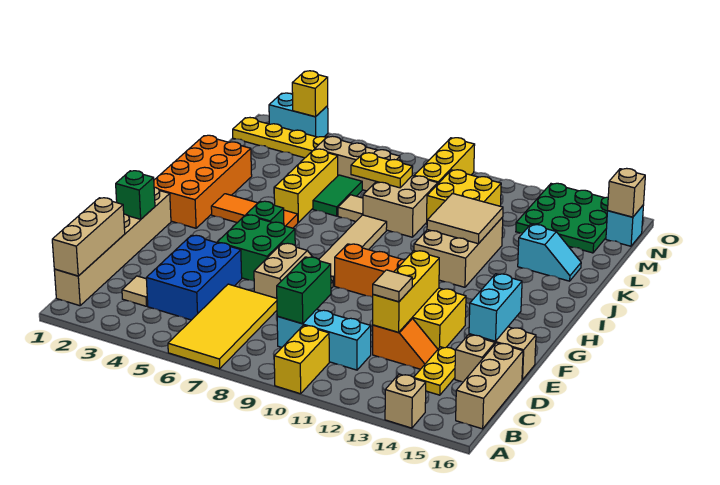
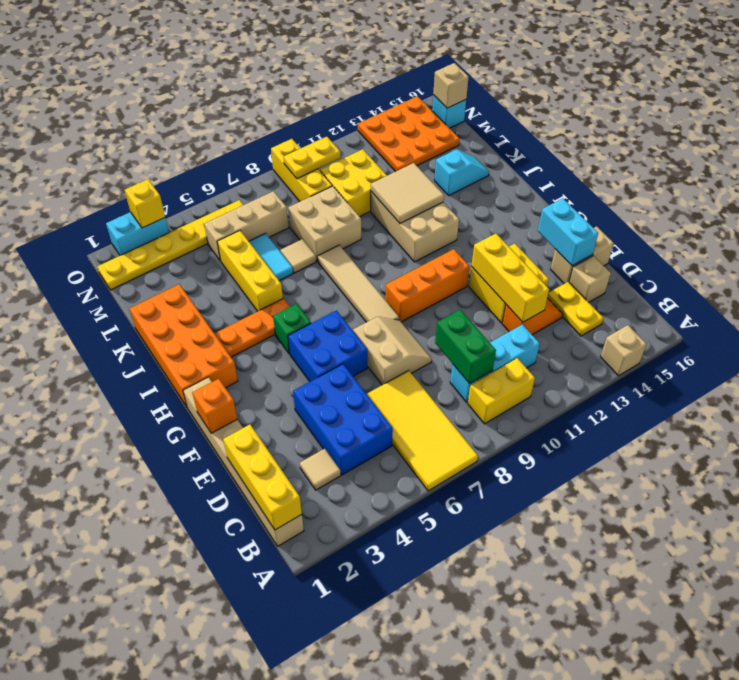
yellow brick A10:B10 level 1 -> yellow brick B9:B10 level 1
tan brick B1:D1 level 2 -> yellow brick B1:D1 level 2
tan brick B16:D16 level 1 -> none
tan tile D12 level 3 -> none
green brick F1 level 2 -> orange brick F1 level 2
green brick F5:G6 level 1 -> blue brick F5:G6 level 1
orange tile I3:I5 level 1 -> orange plate I3:I5 level 1
green tile K6:L6 level 1 -> cyan tile K6:L6 level 1
yellow plate L7:L8 level 2 -> yellow plate N9:N10 level 2
green plate M13:O15 level 1 -> orange plate M13:O15 level 1

